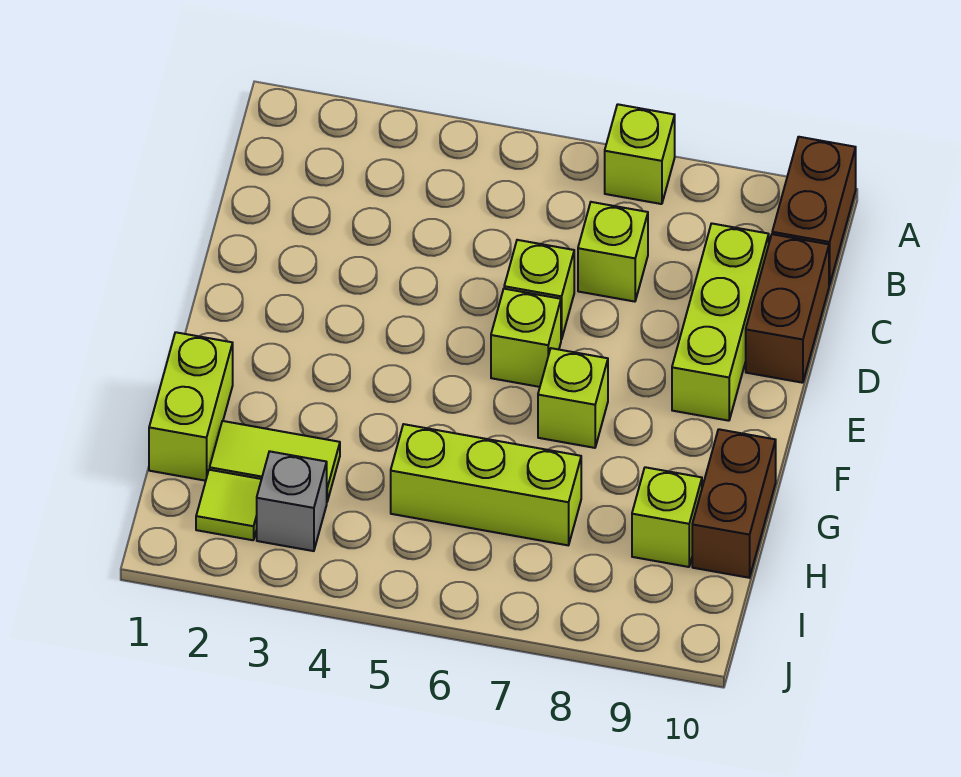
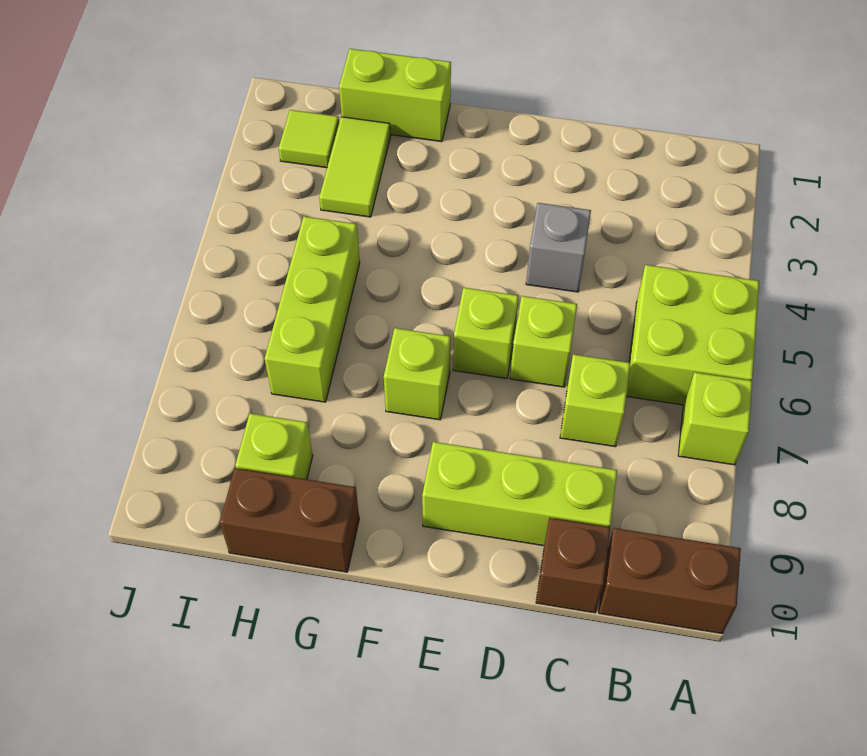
none -> lime brick A5:B6 level 1
brown brick C10:D10 level 1 -> brown brick C10 level 1
grey brick I3 level 1 -> grey brick D4 level 1

